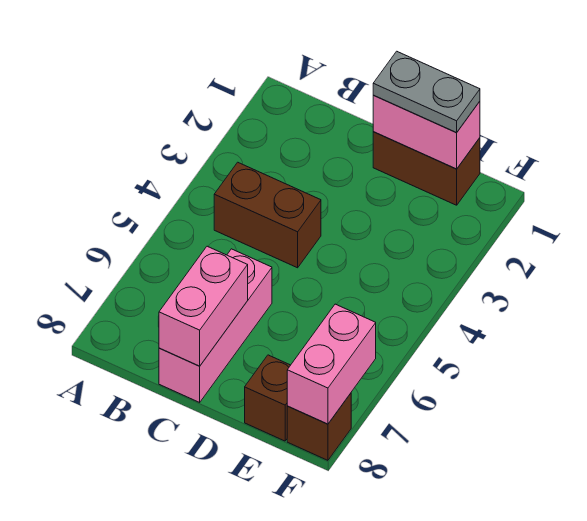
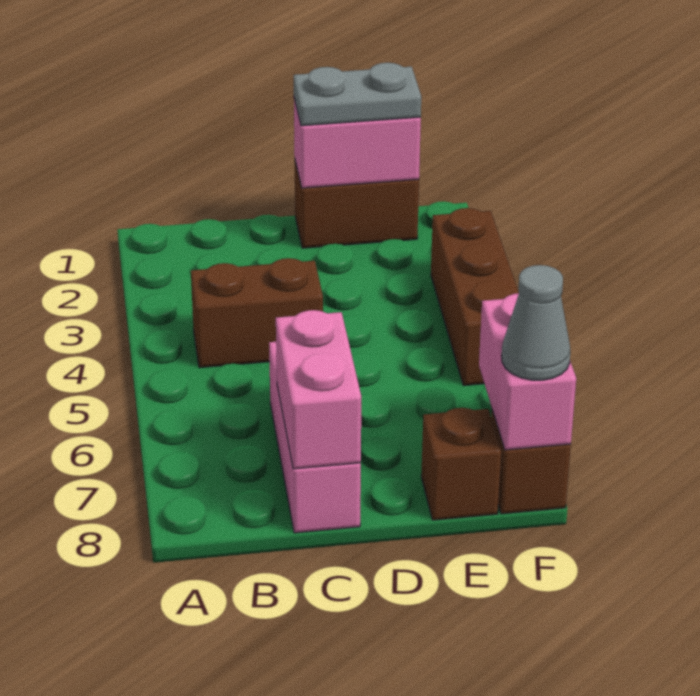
none -> brown brick F3:F5 level 1
none -> grey cone F8 level 3

